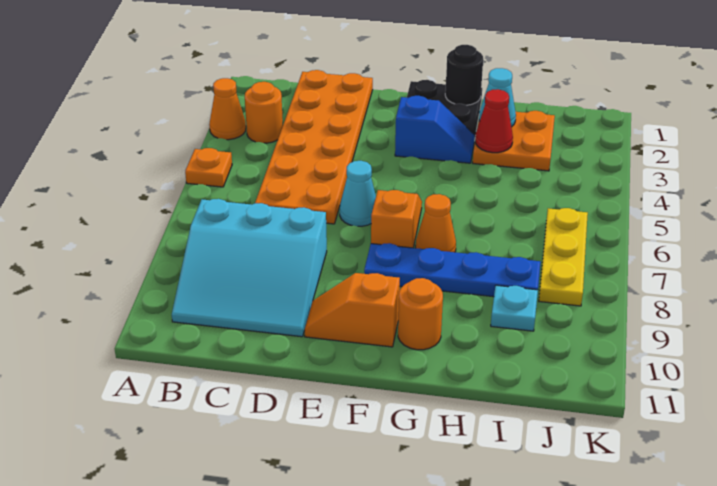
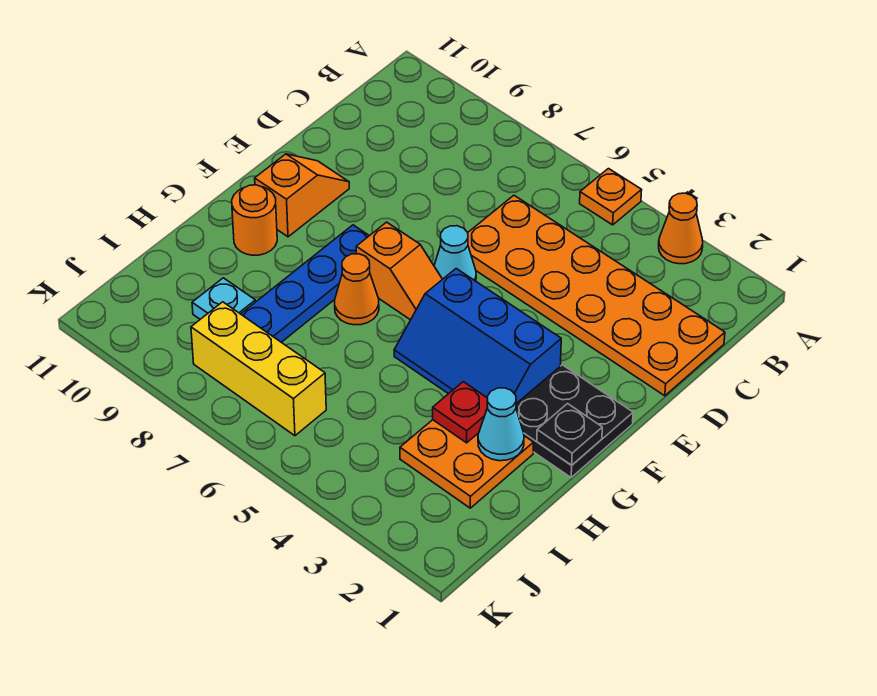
orange round brick B3 level 1 -> none
cyan slope B8:D10 level 1 top 8 -> none
blue slope F3:G3 level 1 top F -> blue slope F3:G5 level 1 top F
black round brick G1 level 2 -> black plate G1 level 2
red cone H3 level 2 -> red plate H3 level 2
yellow plate J6:J8 level 1 -> yellow brick J6:J8 level 1

